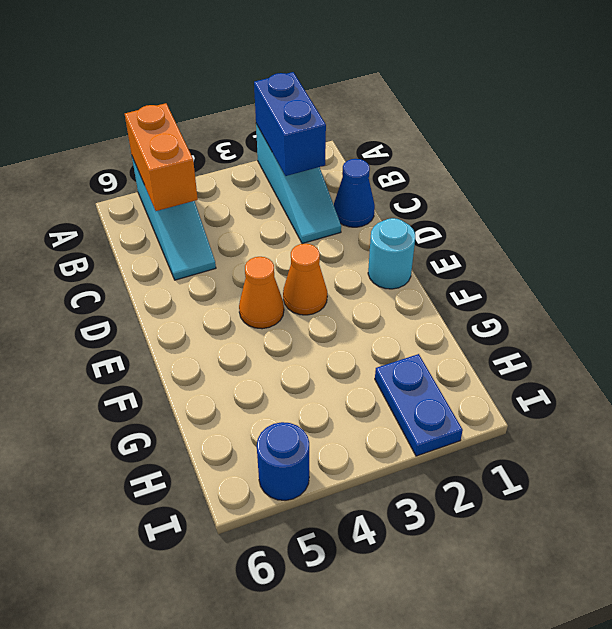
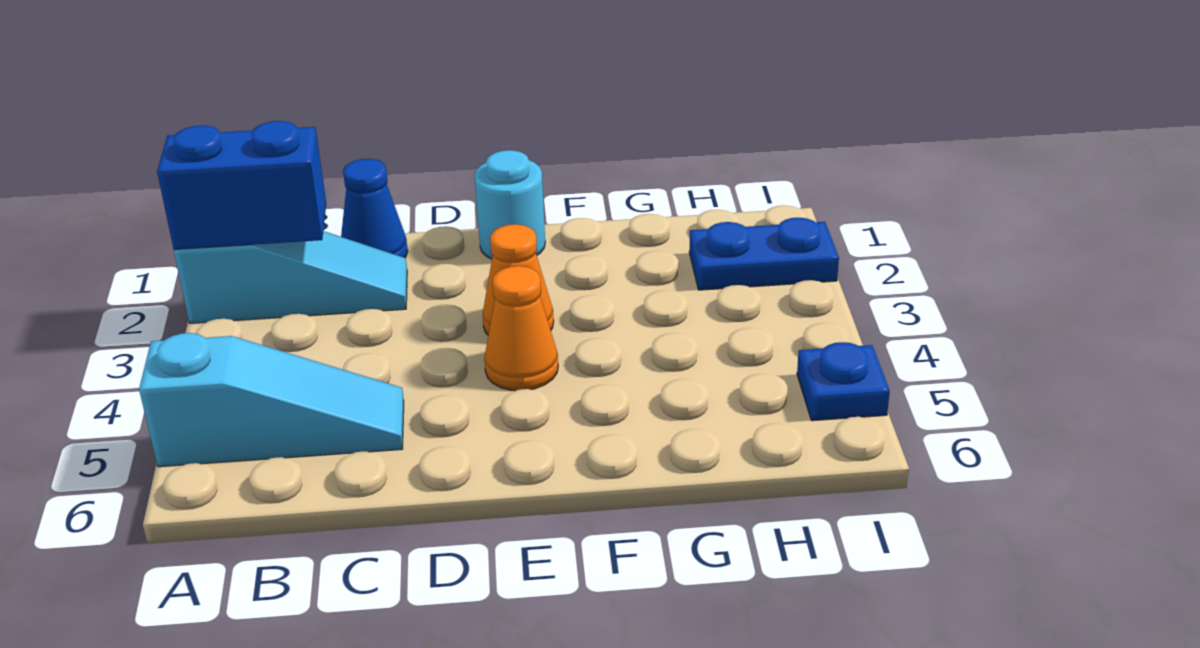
orange brick A5:B5 level 2 -> none
blue round brick I5 level 1 -> blue plate I5 level 1

